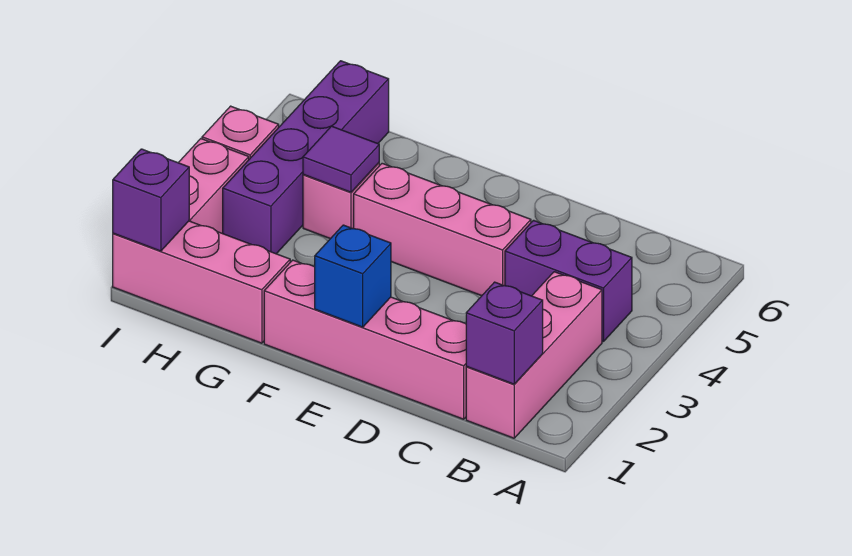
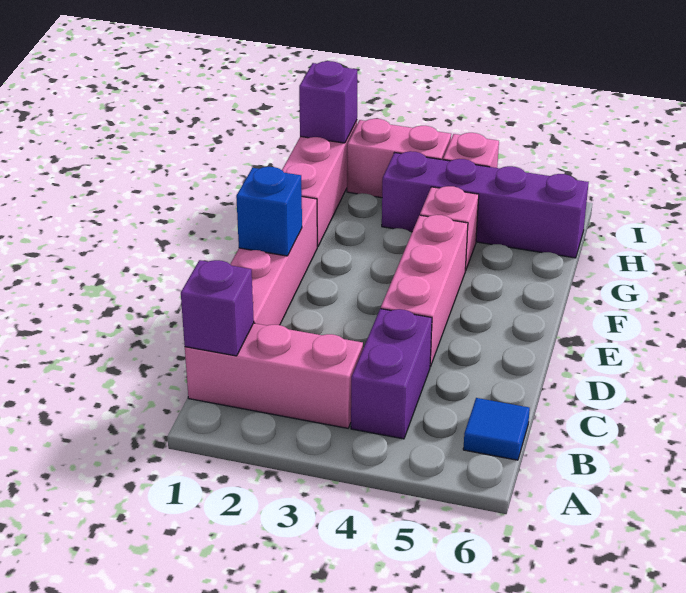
none -> blue tile B6 level 1
purple tile G4 level 2 -> none

